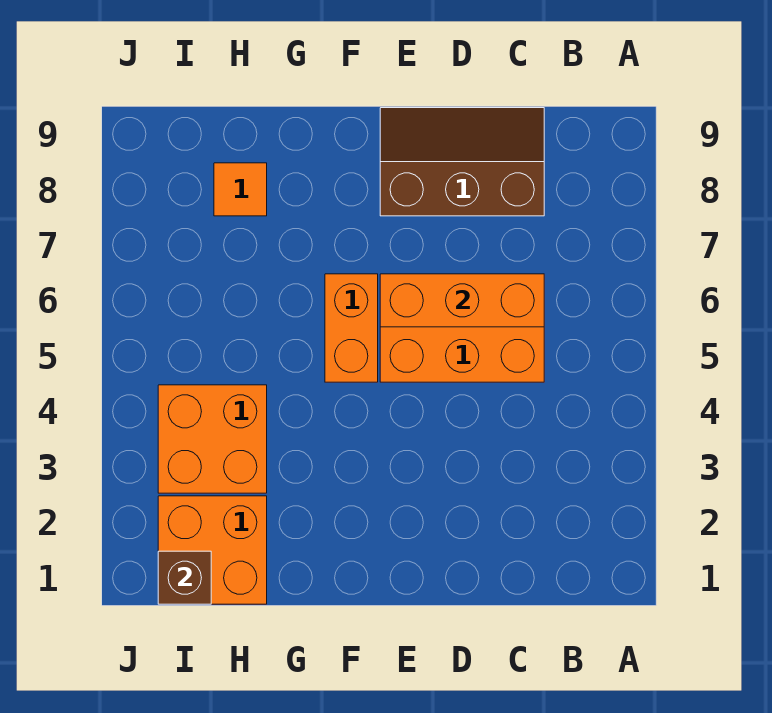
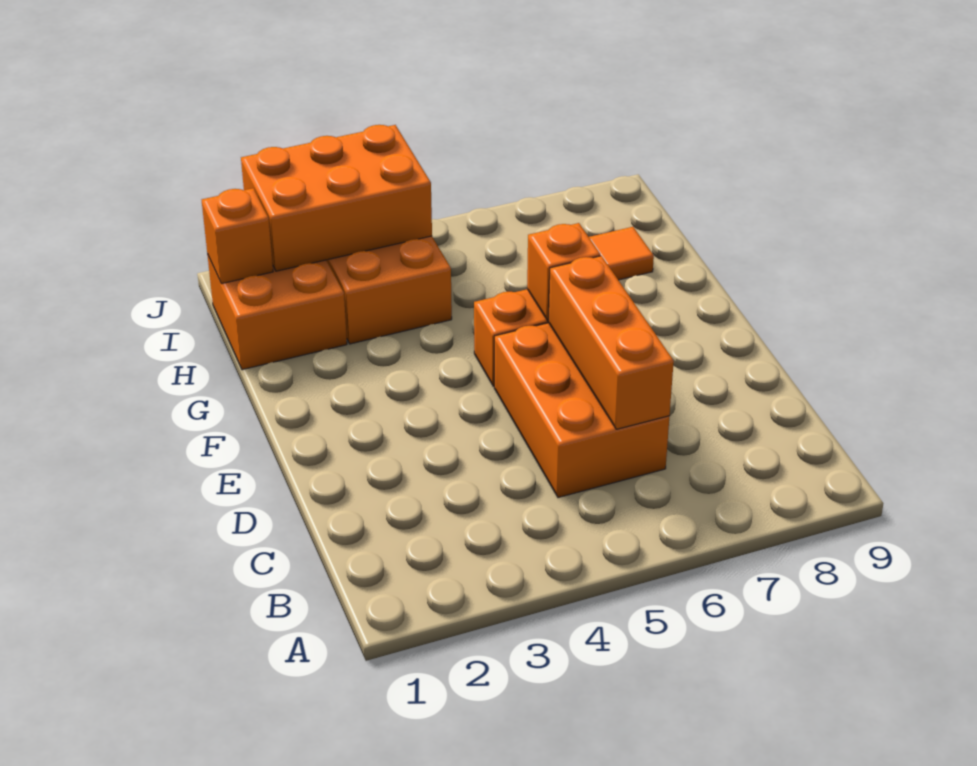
brown slope C8:E9 level 1 top 8 -> none
none -> orange brick F6 level 2
brown brick I1 level 2 -> orange brick I1 level 2
none -> orange brick I2:J4 level 2

